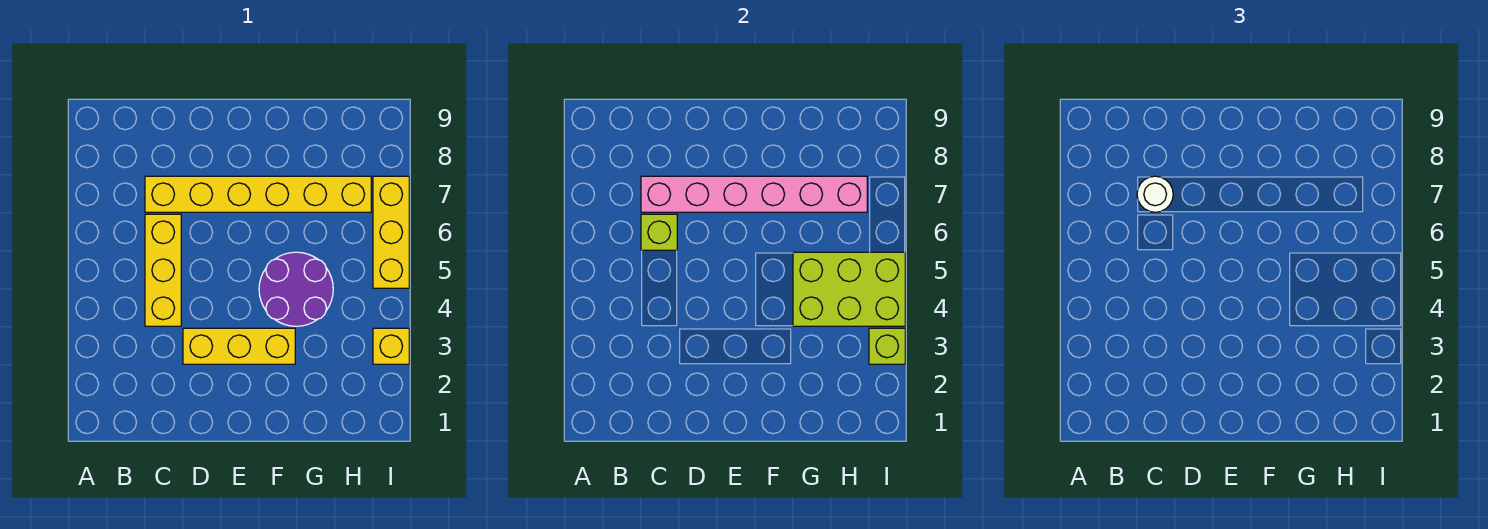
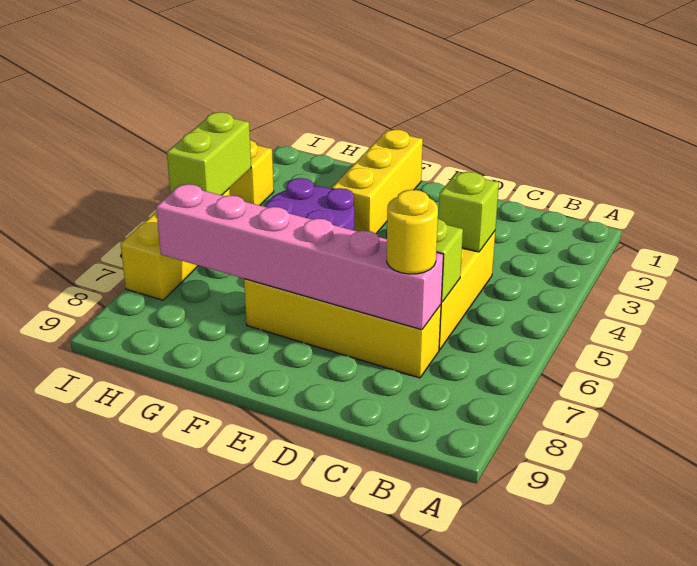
yellow brick C7:H7 level 1 -> yellow brick C7:F7 level 1
white round brick C7 level 3 -> yellow round brick C7 level 3
yellow brick D3:F3 level 1 -> yellow brick F1:F3 level 1
lime brick G4:I5 level 2 -> lime brick I4:I5 level 2
lime brick I3 level 2 -> lime brick C4 level 2

